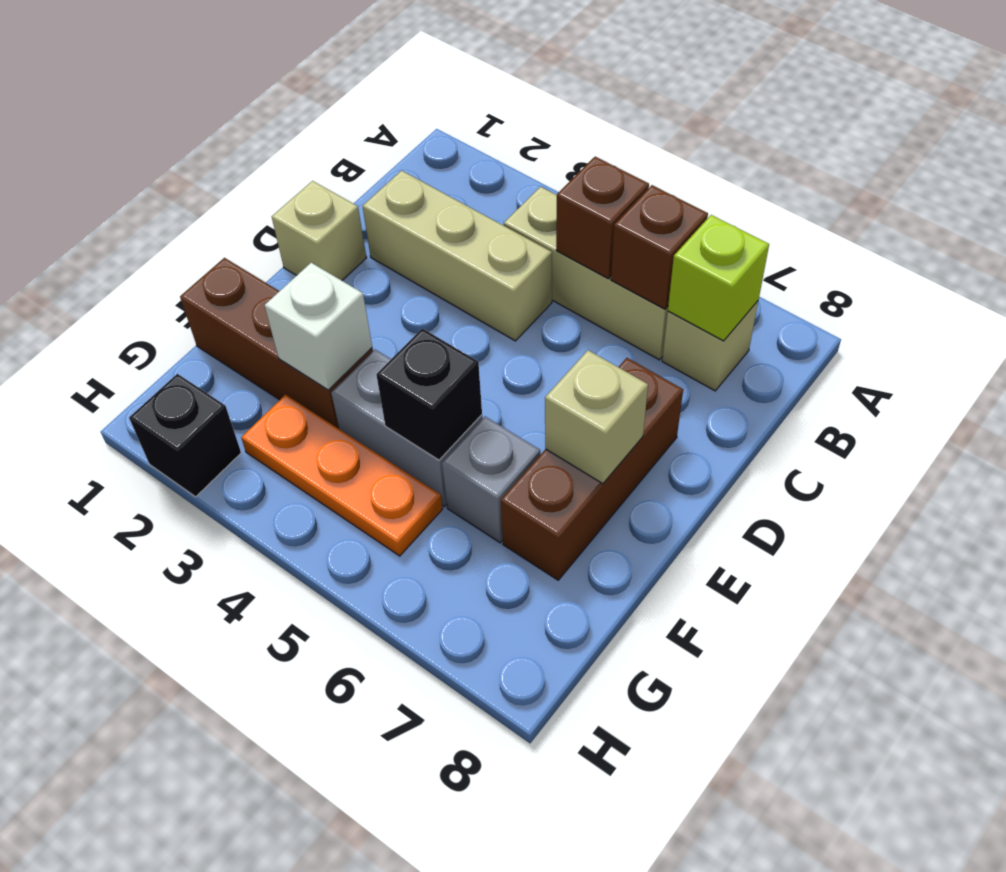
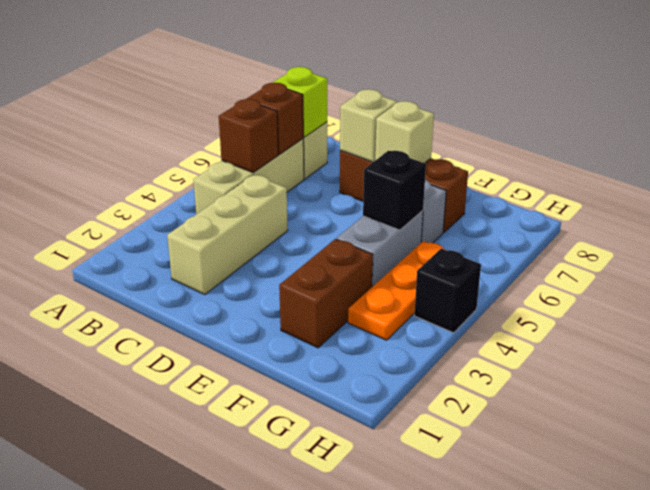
tan brick D1 level 1 -> tan brick D7 level 2
brown brick F1:F3 level 1 -> brown brick F2:F3 level 1
white brick F3 level 2 -> none
black brick H2 level 1 -> black brick H4 level 1

